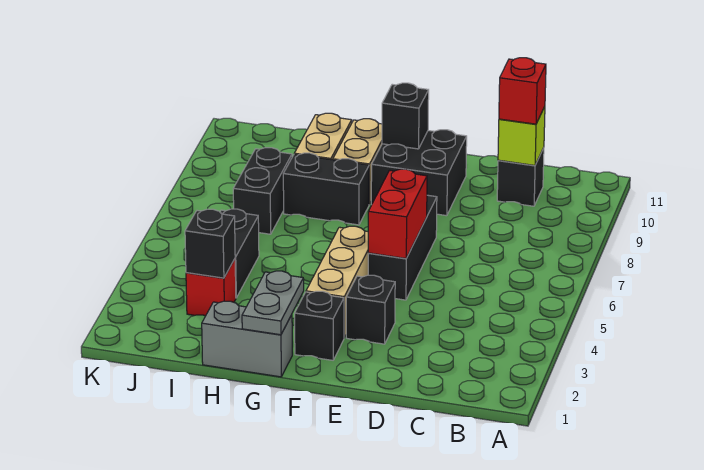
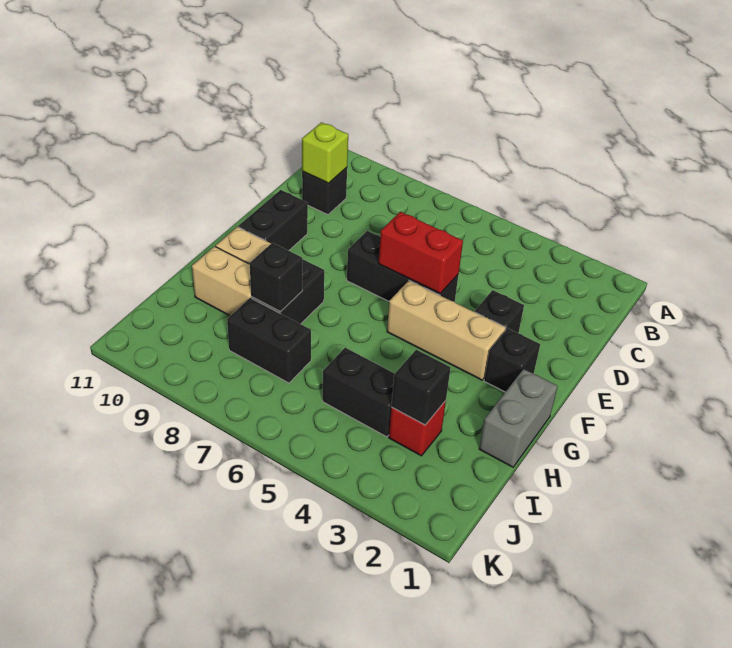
red brick C10 level 3 -> none
black brick E9:F10 level 1 -> black brick E10:F10 level 1
black brick F10 level 2 -> black brick H8 level 2
grey plate G1:G2 level 2 -> none

